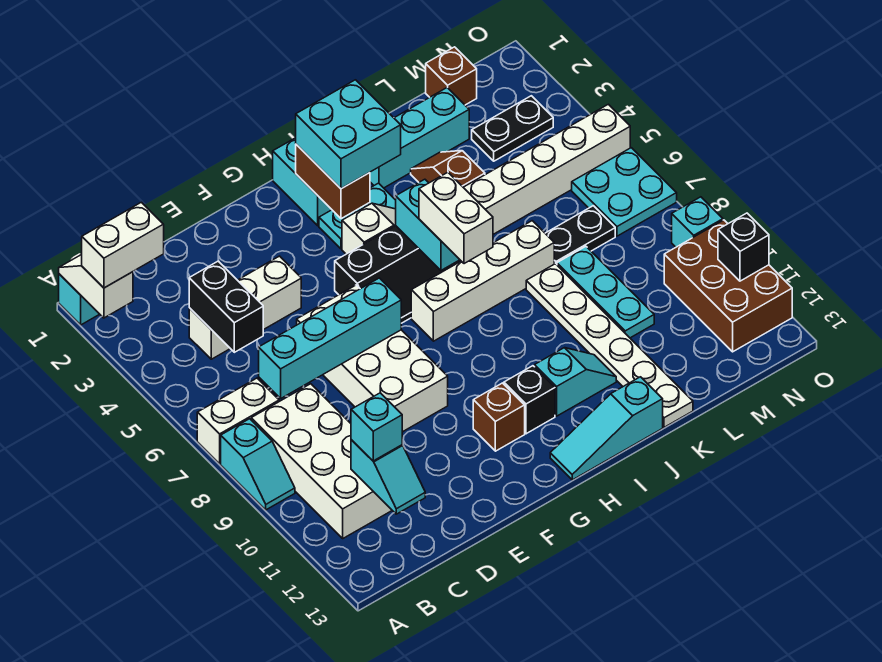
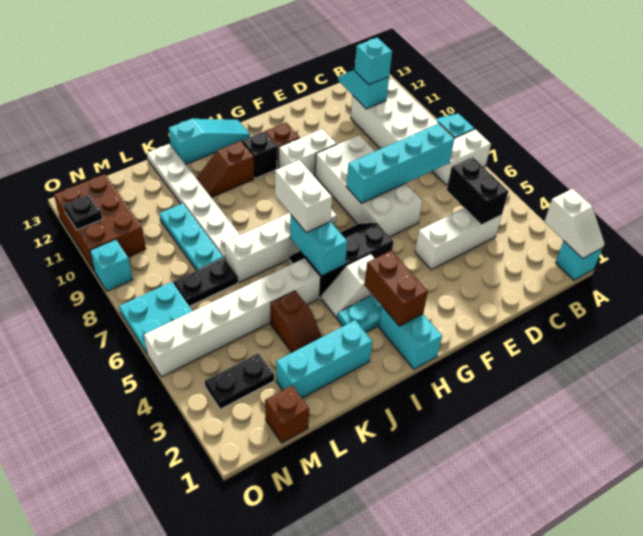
white brick A2:B2 level 3 -> white brick F10:G10 level 1
cyan brick H2:I3 level 3 -> none
cyan slope I11:J11 level 1 top I -> brown slope I11:J11 level 1 top I
black brick O11 level 2 -> black plate O11 level 2

